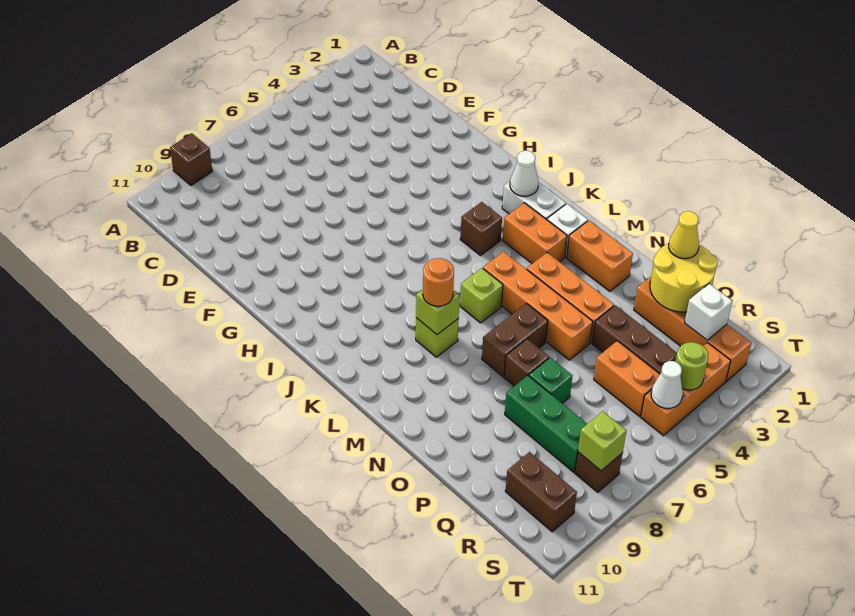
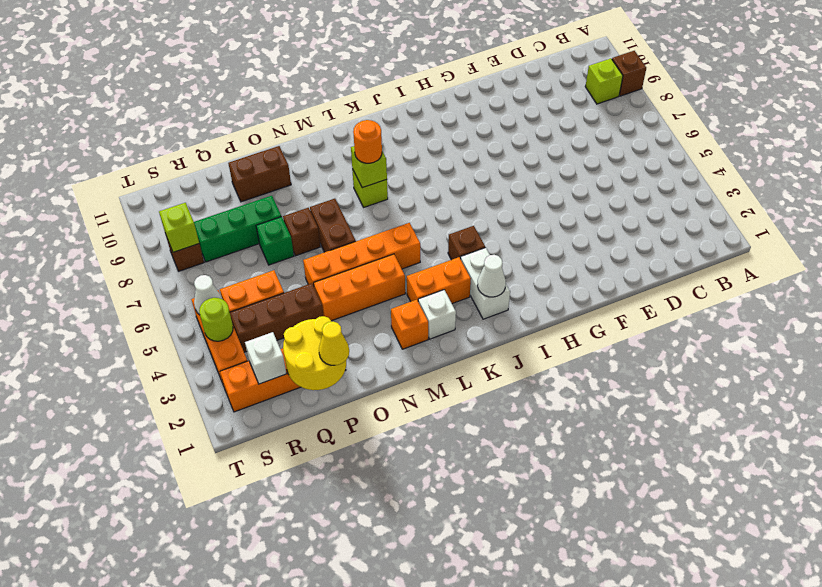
white brick J2:K2 level 1 -> white brick J2:J3 level 1
lime brick L6 level 1 -> lime brick B9 level 1
orange brick M2:N2 level 1 -> orange brick M2 level 1
brown brick R10:S10 level 1 -> brown brick O10:P10 level 1

